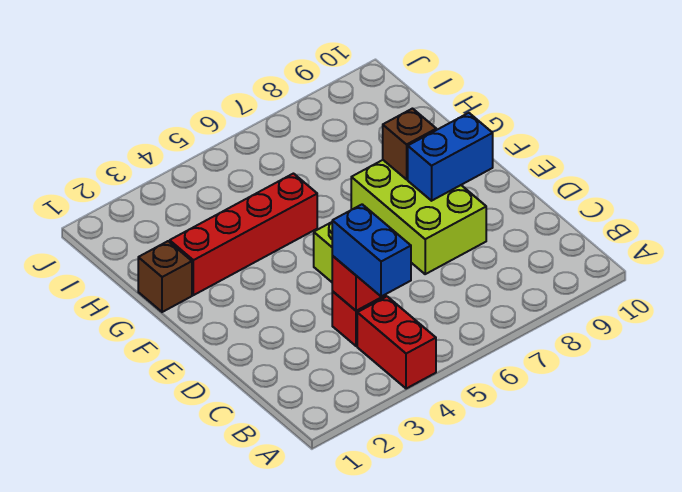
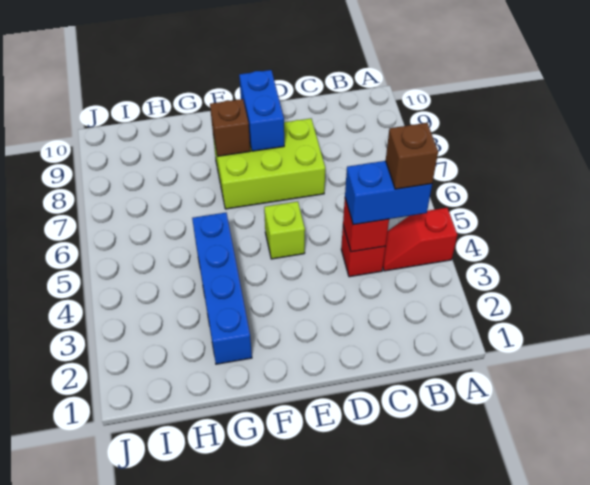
red brick A4:B4 level 1 -> red slope A4:B4 level 1 top A
brown brick G1 level 1 -> brown brick B4 level 4
red brick G2:G5 level 1 -> blue brick G2:G5 level 1

